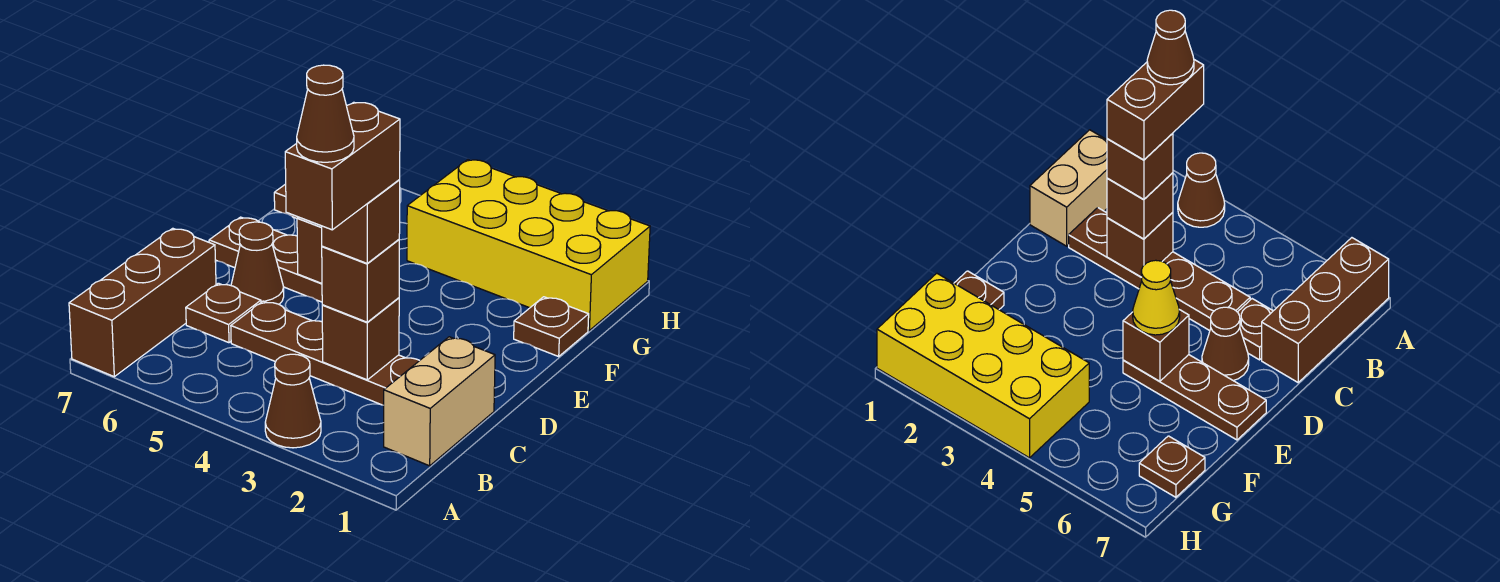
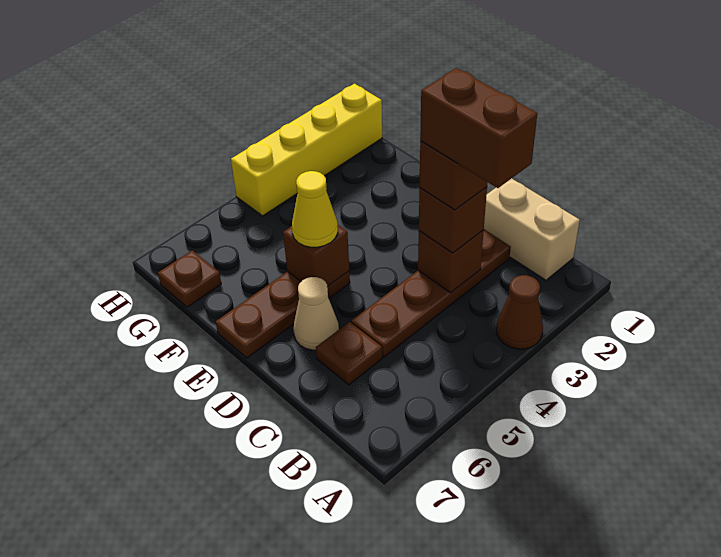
brown brick A7:C7 level 1 -> none
brown cone B3 level 6 -> none
brown cone D6 level 1 -> tan cone D6 level 1
brown plate F1 level 1 -> none
yellow brick G1:H4 level 1 -> yellow brick H1:H4 level 1

